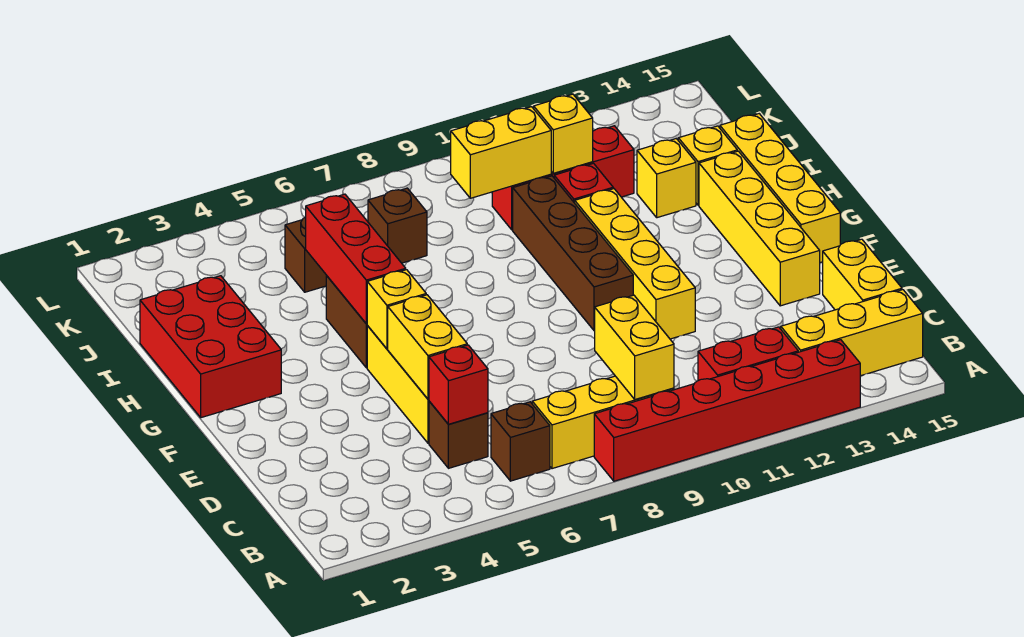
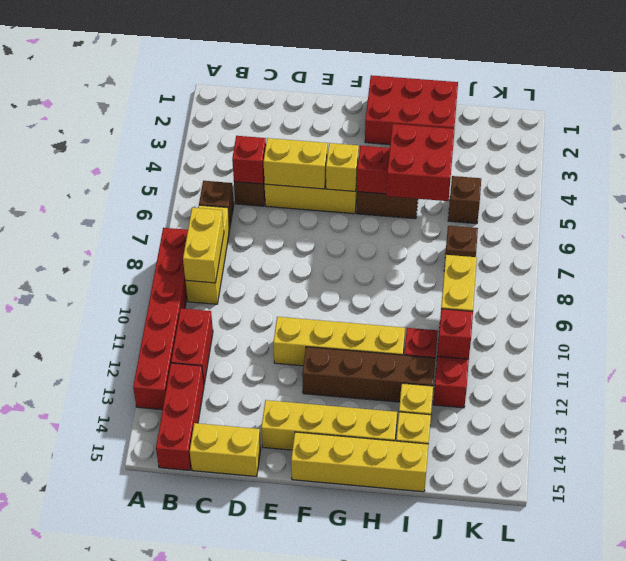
yellow brick B9:C9 level 2 -> yellow brick B8:B9 level 2
yellow brick B13:B15 level 1 -> red brick B13:B15 level 1
brown brick F10:I10 level 1 -> brown brick F12:I12 level 1
none -> red brick H5:I6 level 3
yellow brick J11 level 2 -> red brick J11 level 2

